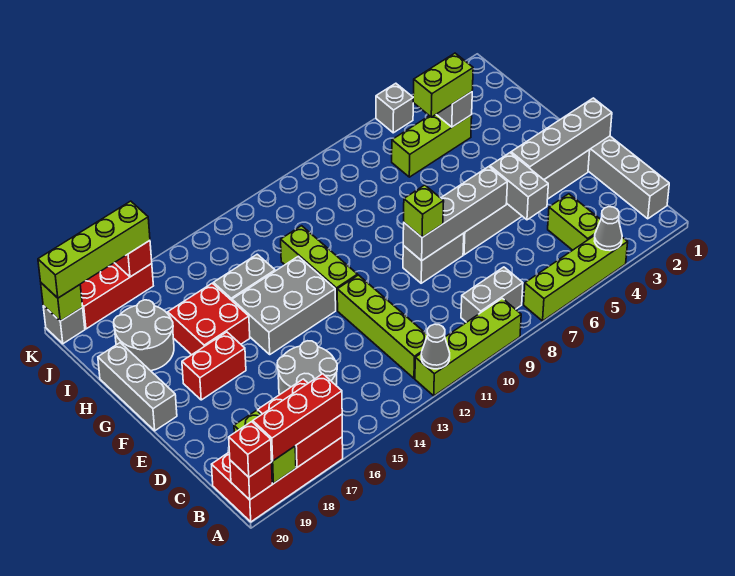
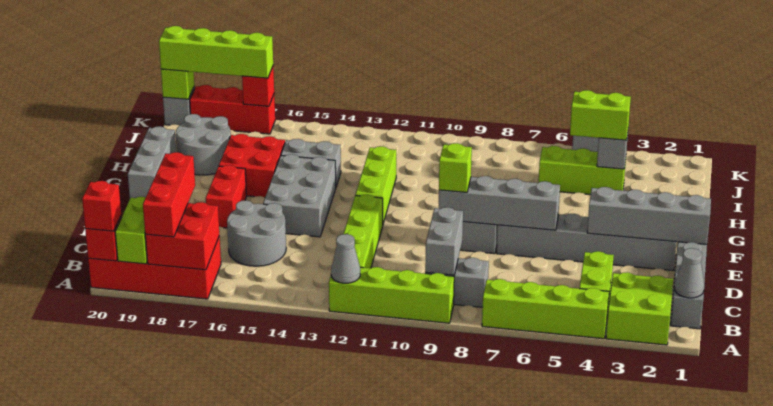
none -> lime brick A2:B3 level 1
grey cone A4 level 2 -> grey cone B1 level 2
red brick A17:A19 level 3 -> red brick A18:C18 level 3
grey brick D5:E5 level 2 -> grey brick B9:C9 level 2
grey brick F13:G15 level 1 -> grey brick E14:G15 level 1
red brick F17:F18 level 1 -> red brick E17:F17 level 1

